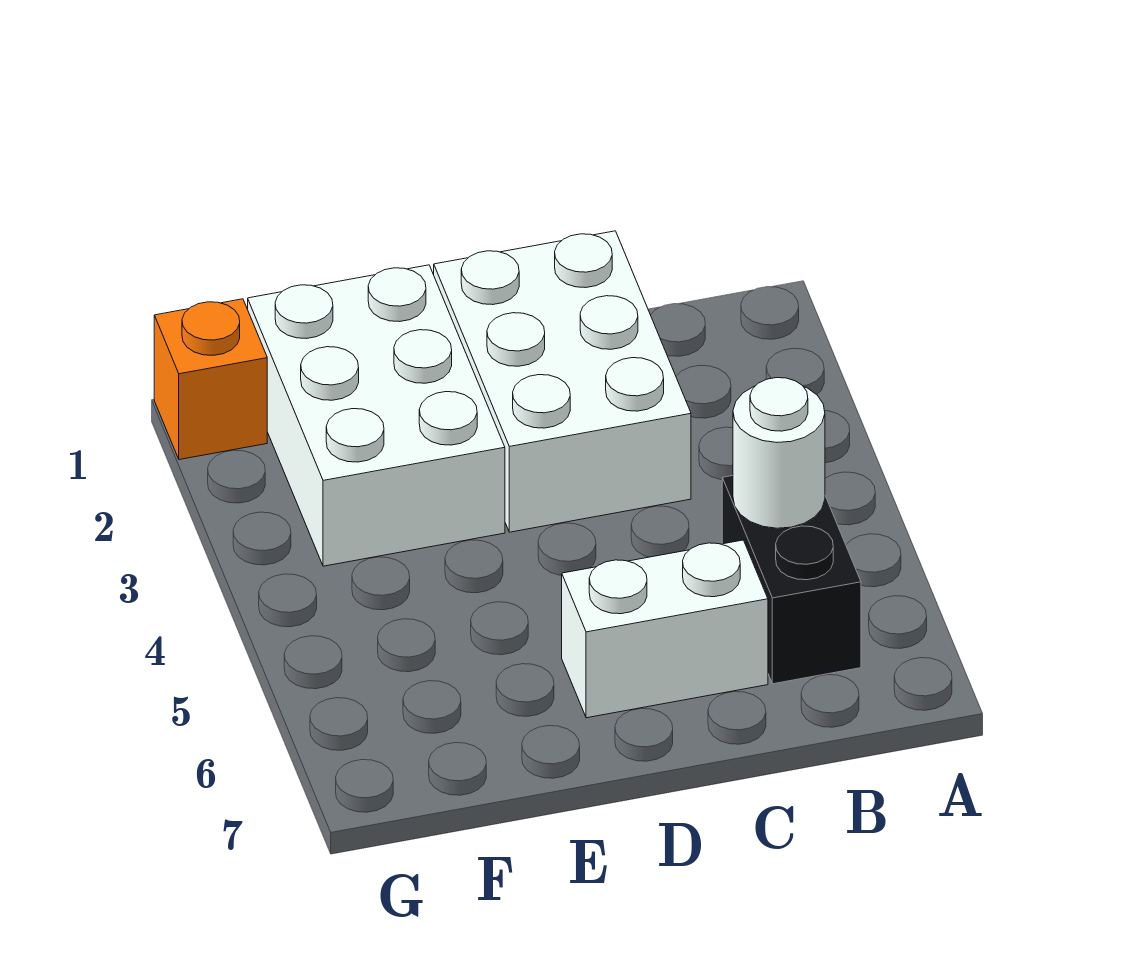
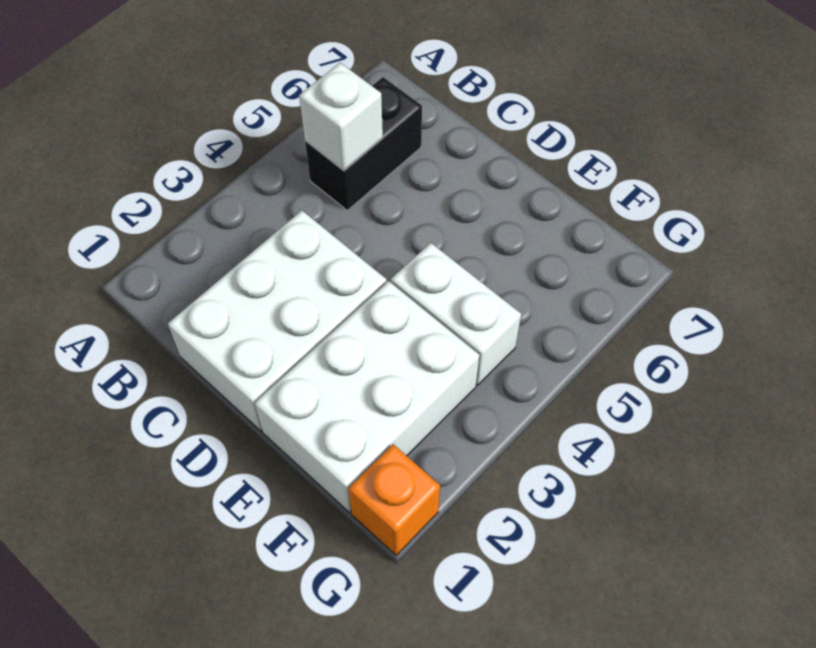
white round brick B5 level 2 -> white brick B5 level 2
white brick C6:D6 level 1 -> white brick E4:F4 level 1

